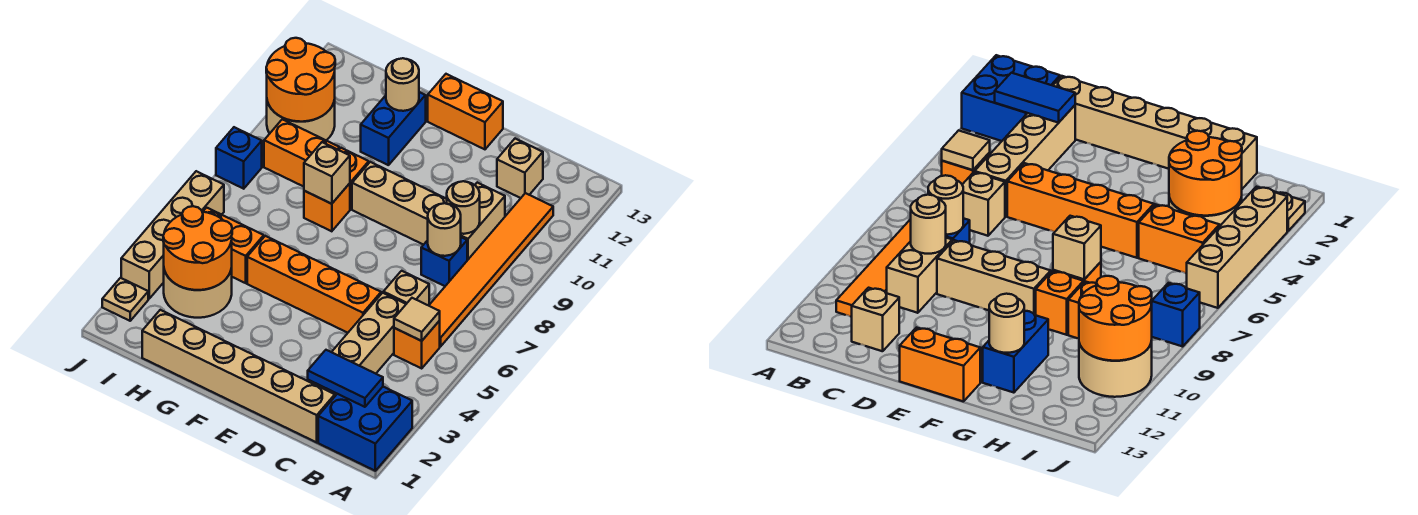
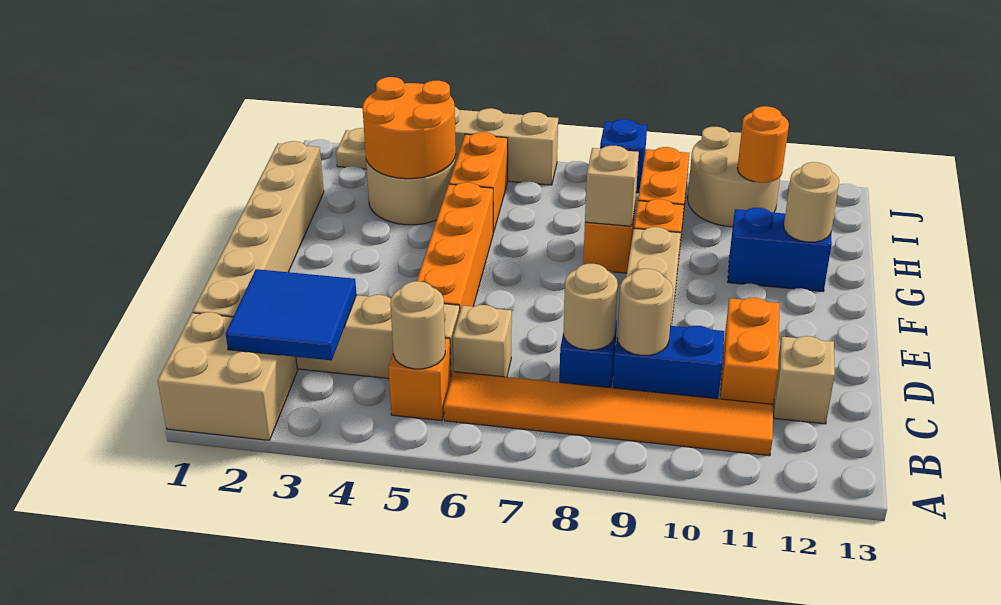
blue brick A1:B2 level 1 -> tan brick A1:B2 level 1
blue tile B2:C2 level 2 -> blue tile B2:C3 level 2
tan tile B5 level 2 -> tan round brick B5 level 2
tan brick C9:C10 level 1 -> blue brick C9:C10 level 1
orange brick E13:F13 level 1 -> orange brick C11:D11 level 1
orange round brick I10:J11 level 2 -> orange round brick I11 level 2

